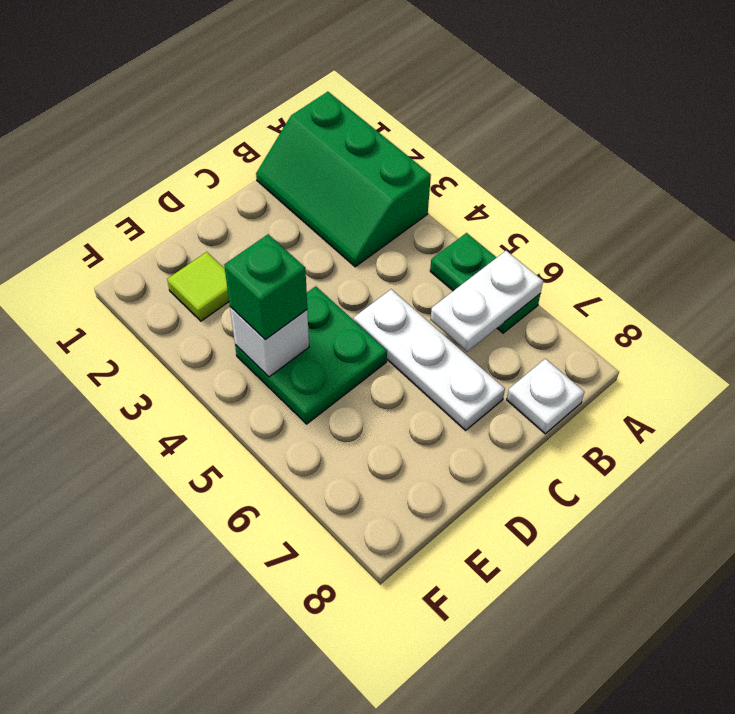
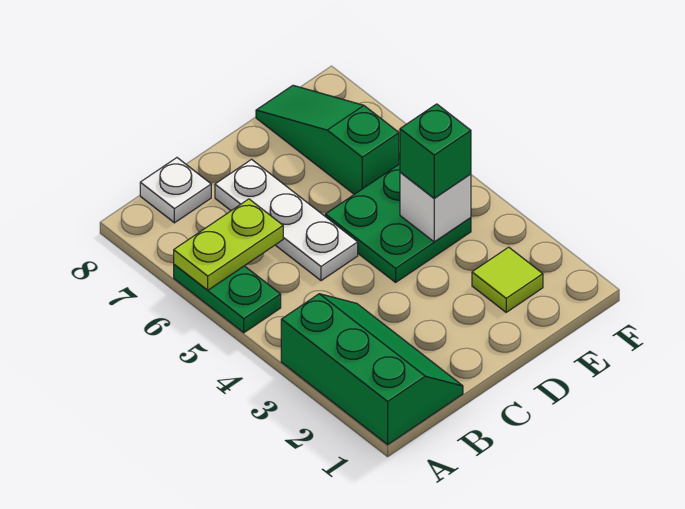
white plate A6:B6 level 2 -> lime plate A6:B6 level 2
none -> green slope E6:E8 level 1 top 6

